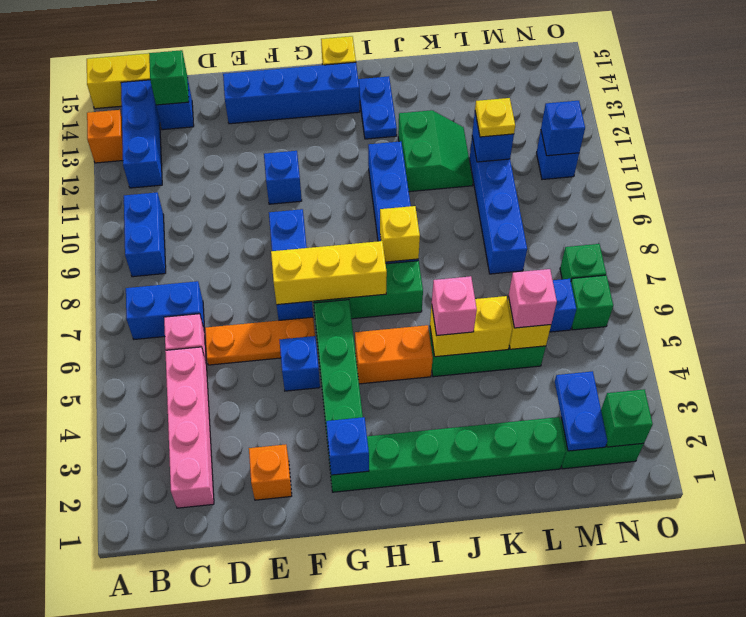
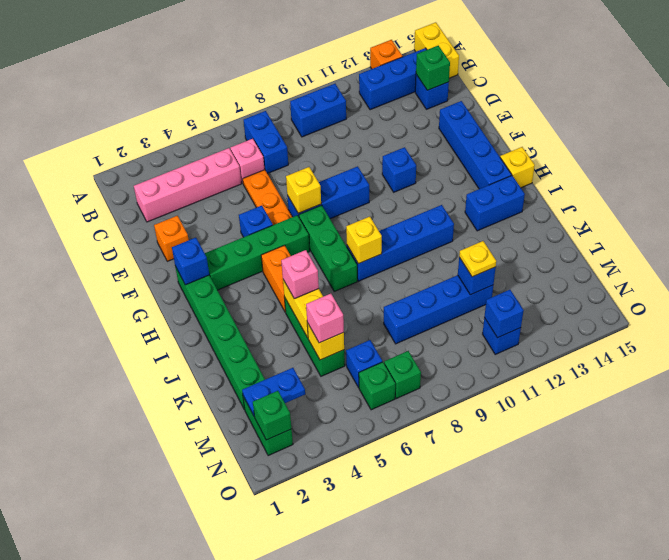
yellow brick F7:H7 level 2 -> yellow brick F7 level 2
blue plate I13:I14 level 1 -> blue brick I13:I14 level 1
green slope J11:K12 level 1 top J -> none

